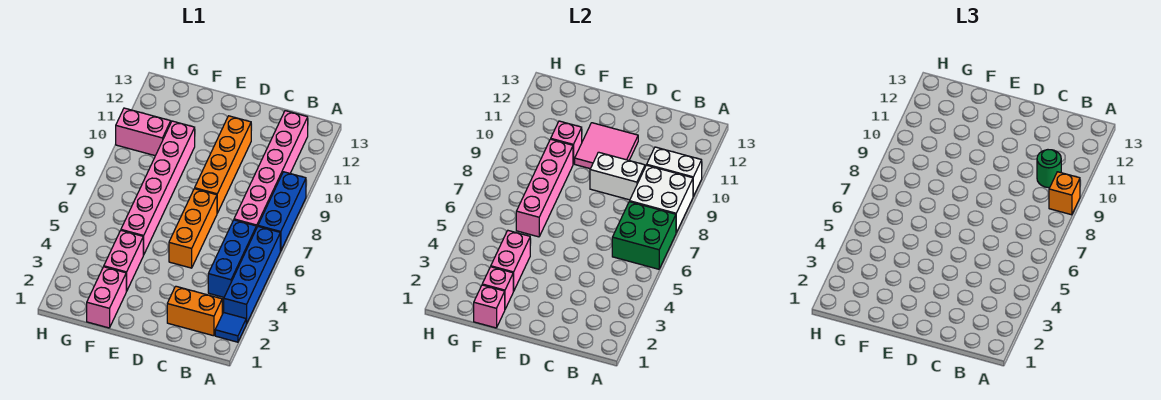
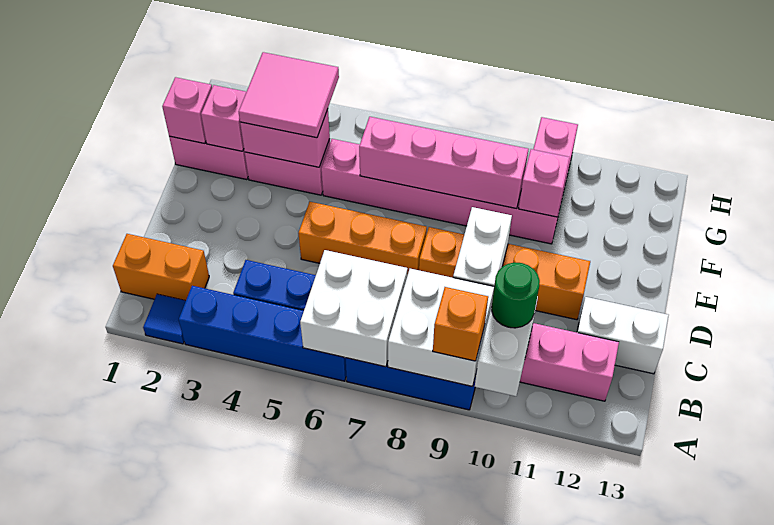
green brick A6:B7 level 2 -> white brick A6:B7 level 2
orange brick B2:C2 level 1 -> orange brick B1:B2 level 1
none -> white brick C12:C13 level 1
pink tile D10:E11 level 2 -> pink tile F3:G4 level 3

